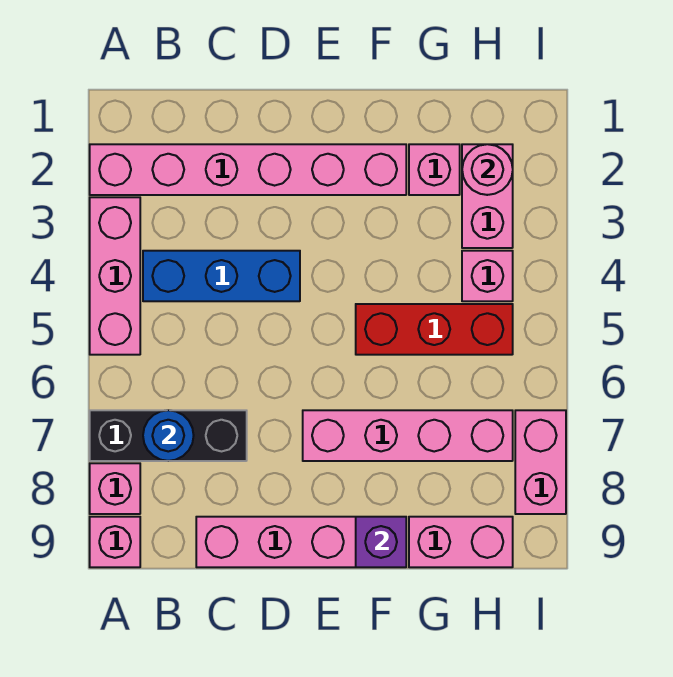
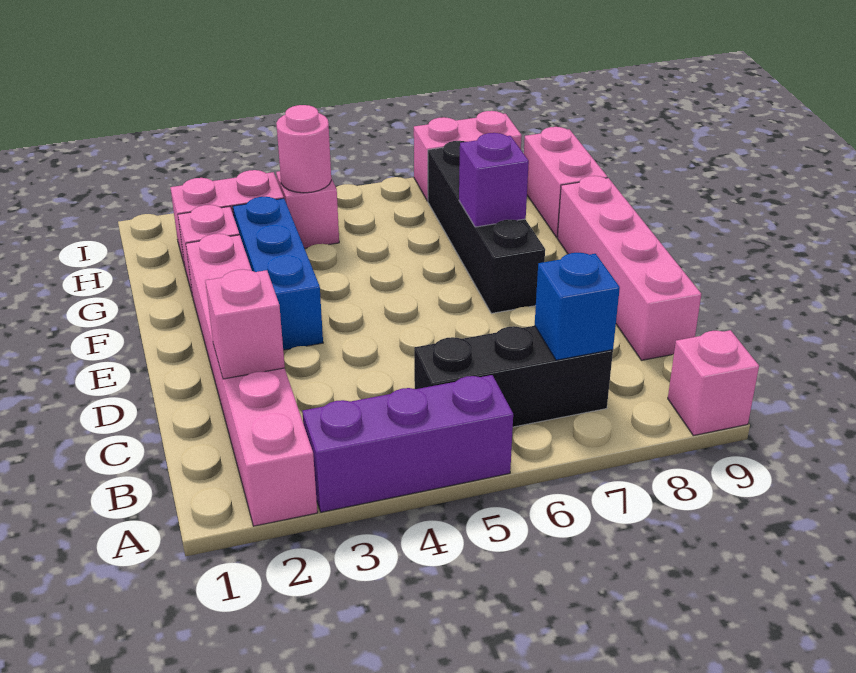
pink brick A3:A5 level 1 -> purple brick A3:A5 level 1
black brick A7:C7 level 1 -> black brick B5:B7 level 1
pink brick A8 level 1 -> pink brick C2 level 2
blue brick B4:D4 level 1 -> blue brick E3:G3 level 1
blue round brick B7 level 2 -> blue brick B7 level 2
pink brick E7:H7 level 1 -> black brick E7:H7 level 1
red brick F5:H5 level 1 -> none
purple brick F9 level 2 -> purple brick F7 level 2
pink round brick H2 level 2 -> pink round brick H4 level 2

